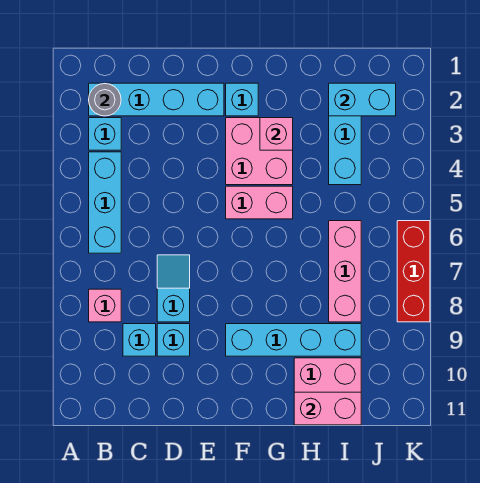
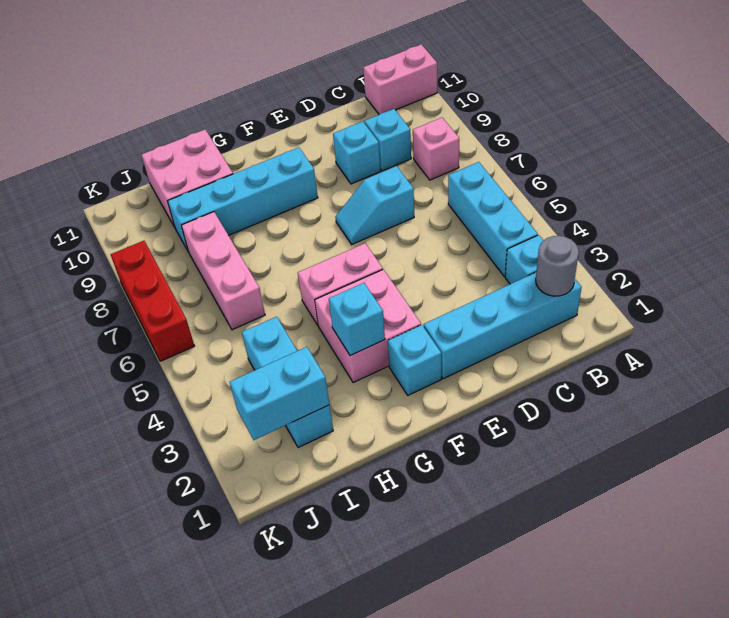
cyan slope D7:D8 level 1 top 8 -> cyan slope D7:E7 level 1 top D
pink brick G3 level 2 -> cyan brick G3 level 2
pink brick H11:I11 level 2 -> pink brick A11:B11 level 1

